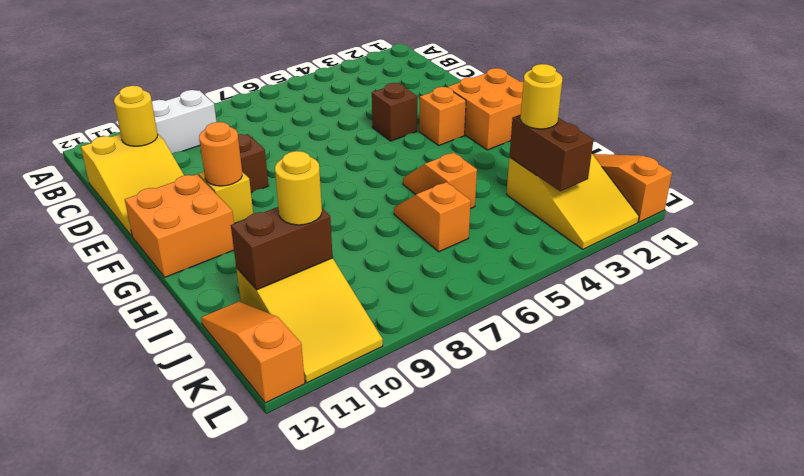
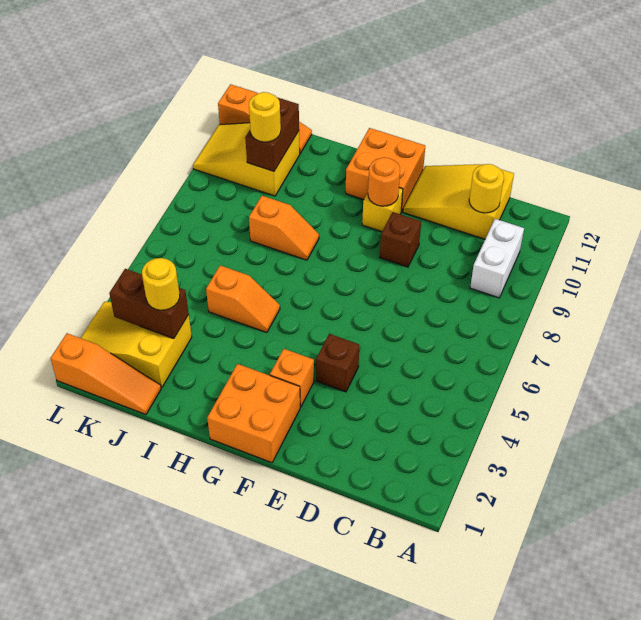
orange slope I6:J6 level 1 top J -> orange slope H8:I8 level 1 top I

